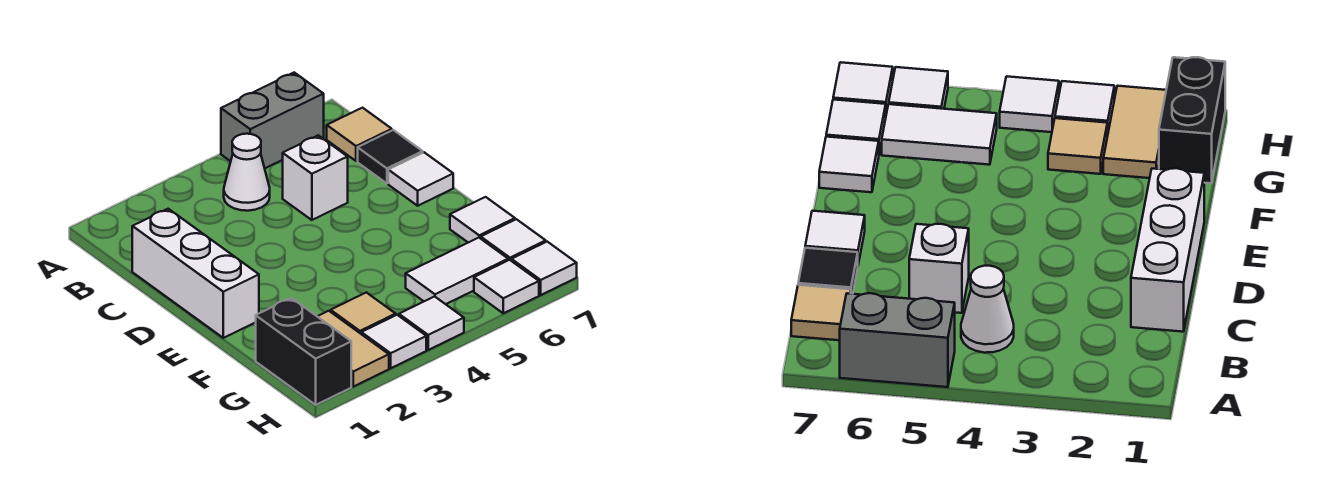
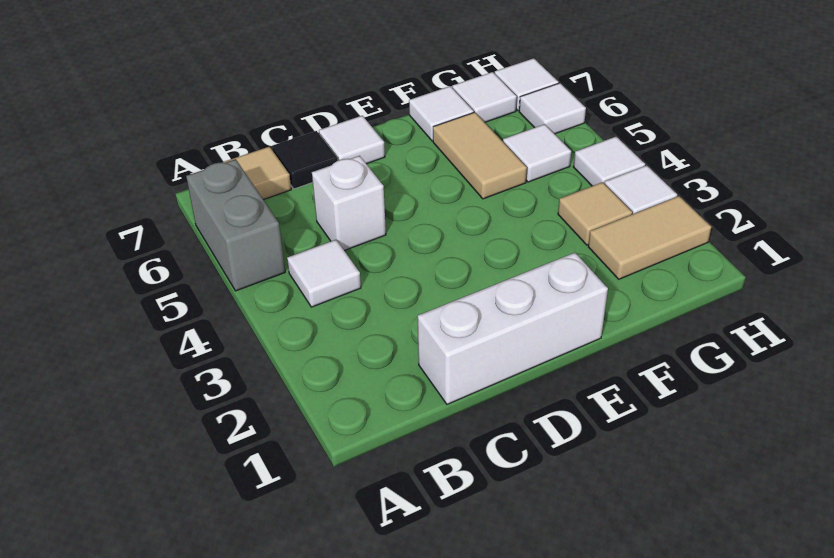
white cone B4 level 1 -> white tile B4 level 1
none -> tan tile F5:F6 level 1
black brick G1:H1 level 1 -> none
white tile G5:G6 level 1 -> white tile G5 level 1

